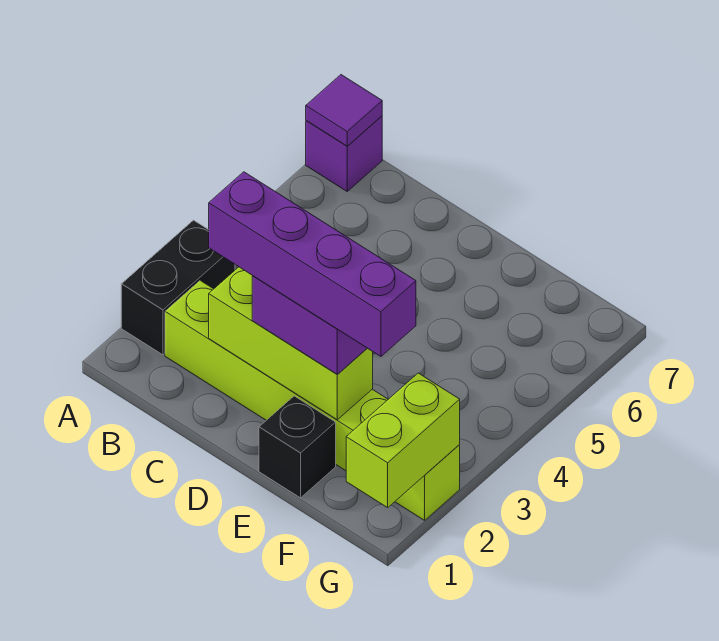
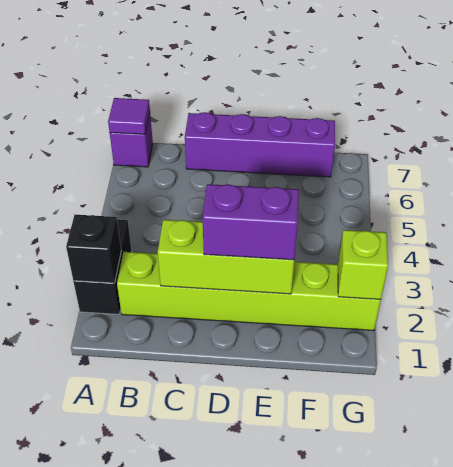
purple brick C2:F2 level 4 -> purple brick C7:F7 level 1
black brick E1 level 1 -> black brick A2 level 2
lime brick G1:G2 level 2 -> lime brick G2 level 2

